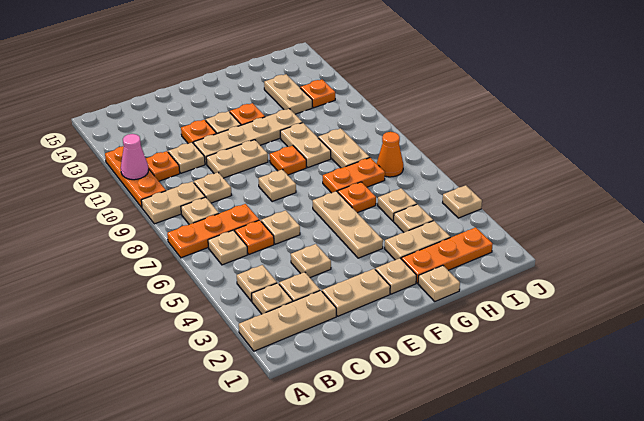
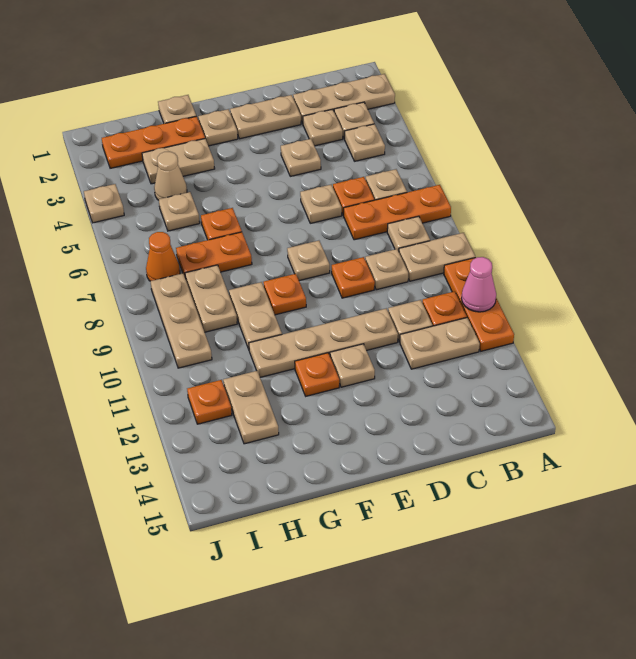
tan plate D10:E10 level 1 -> tan plate B12:C12 level 1
orange plate D12 level 1 -> orange plate D9 level 1
tan plate F4:F6 level 1 -> tan plate I8:I10 level 1
tan plate H4 level 1 -> tan cone H4 level 1

